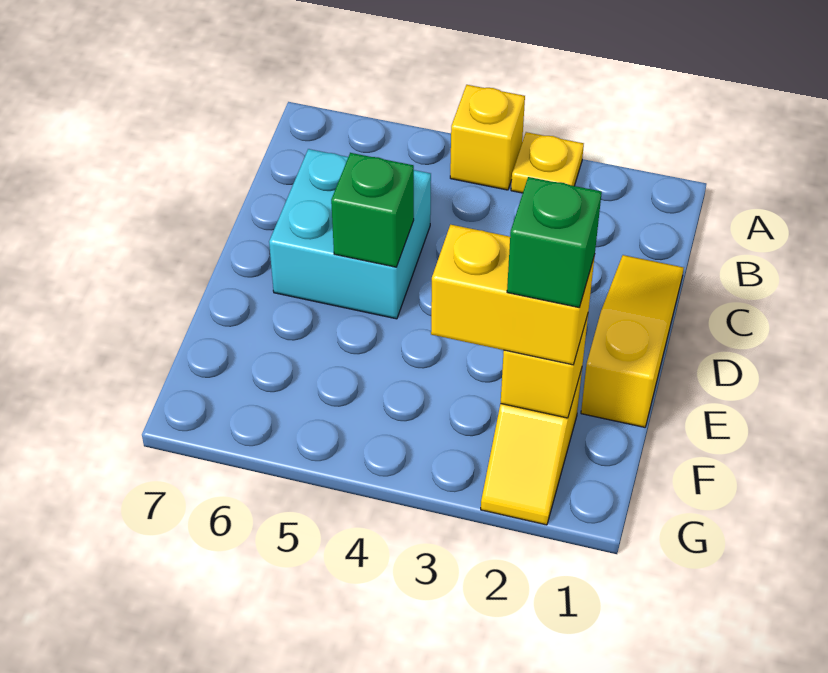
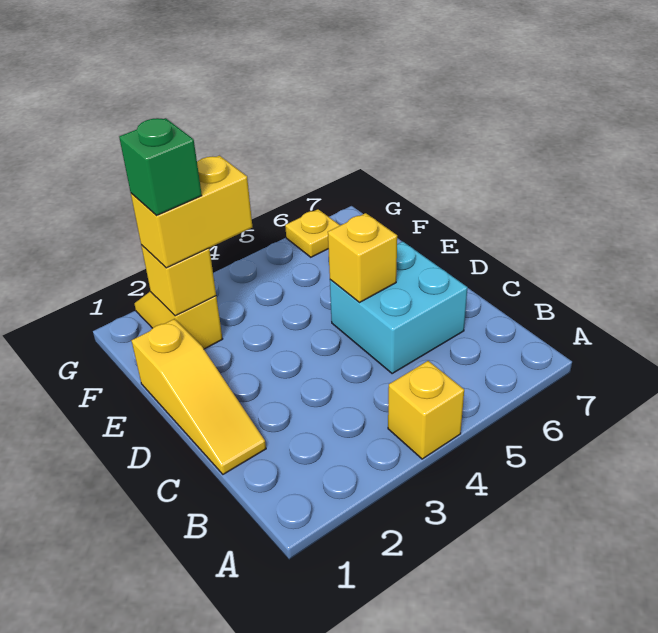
yellow plate A3 level 1 -> yellow plate G6 level 1
green brick D5 level 2 -> yellow brick D5 level 2

